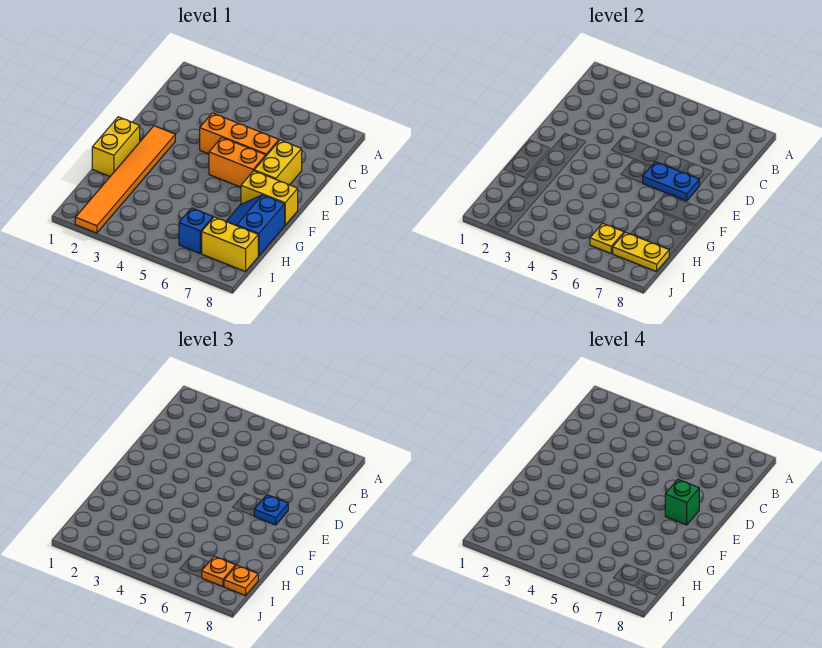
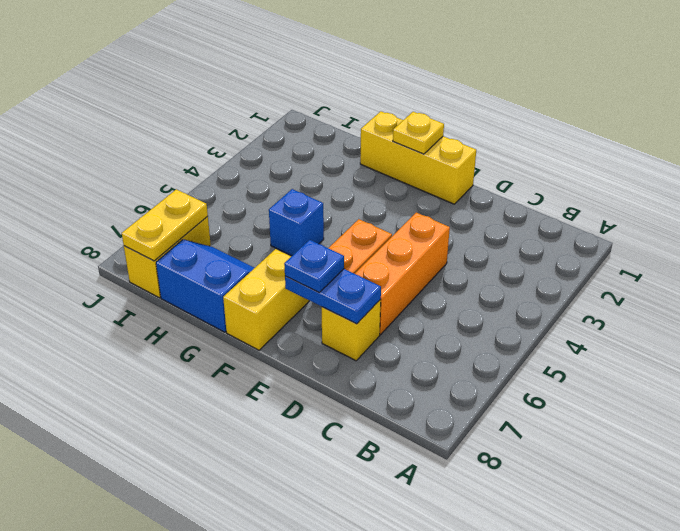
yellow brick D7:E7 level 1 -> yellow brick D7 level 1
orange tile E2:J2 level 1 -> none
blue plate E6:E7 level 2 -> blue plate D7:E7 level 2
green brick E7 level 4 -> none
yellow brick F1:G1 level 1 -> yellow brick E1:G1 level 1
blue brick I6 level 1 -> blue brick G5 level 1
yellow plate I6 level 2 -> yellow plate F1 level 2
orange plate I7 level 3 -> none
orange plate I8 level 3 -> none

